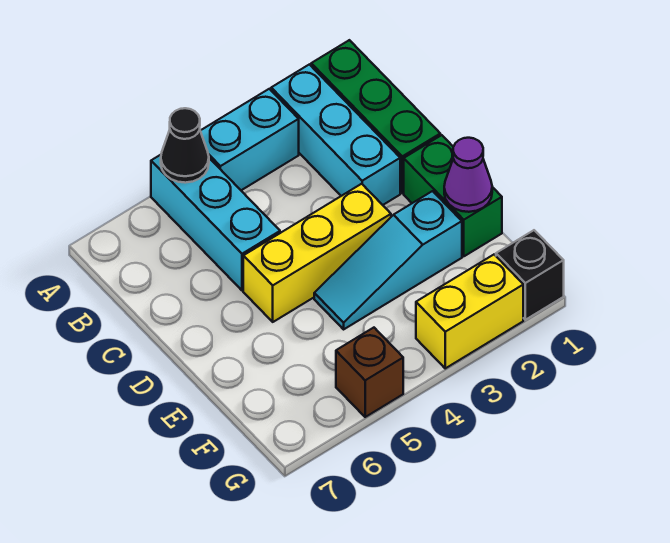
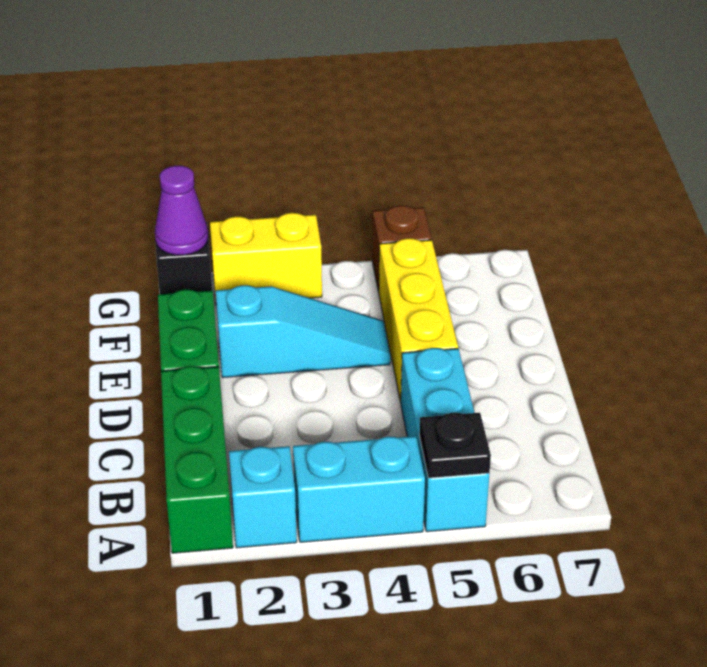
cyan brick A2:C2 level 1 -> cyan brick A2 level 1
black cone A5 level 2 -> black plate A5 level 2
yellow brick D3:D5 level 1 -> yellow brick D5:F5 level 1
purple cone E1 level 2 -> purple cone G1 level 2

